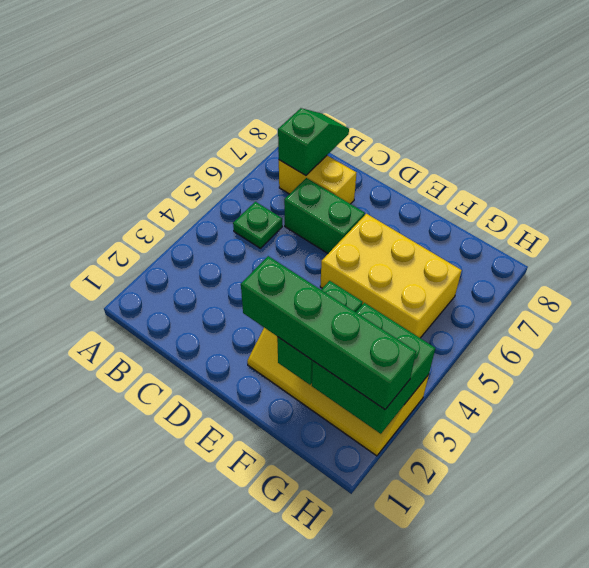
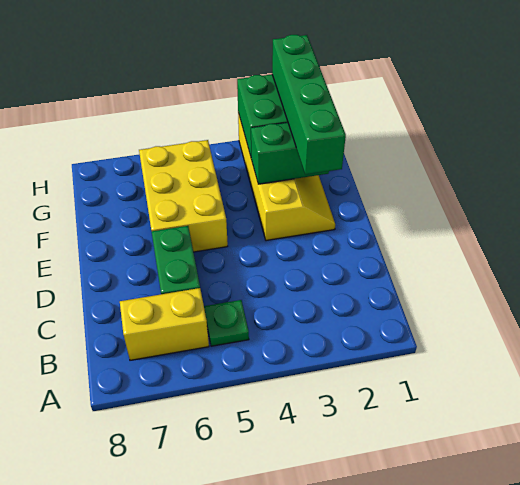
yellow brick B7:C7 level 1 -> yellow brick B6:B7 level 1
green slope B7:B8 level 2 top 7 -> none

